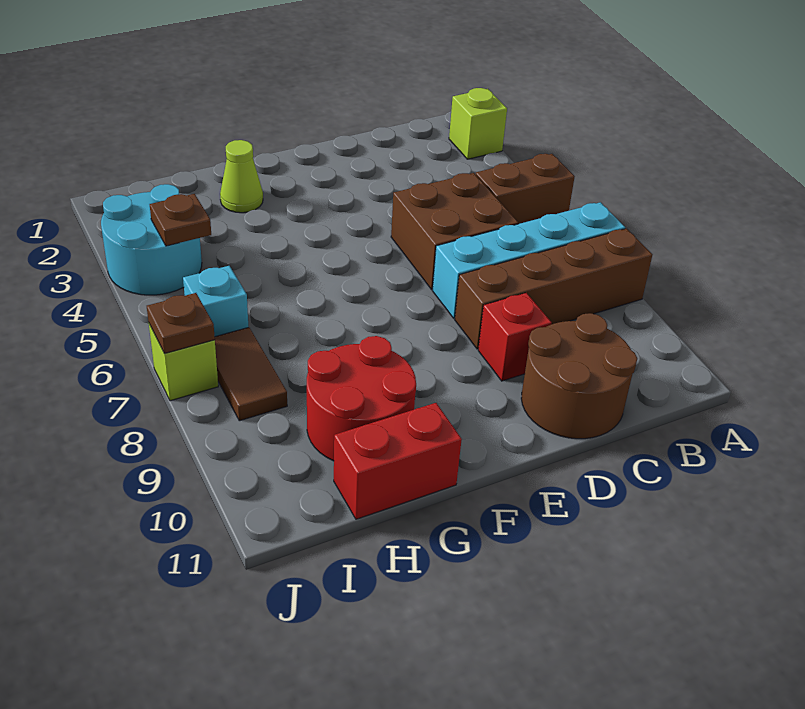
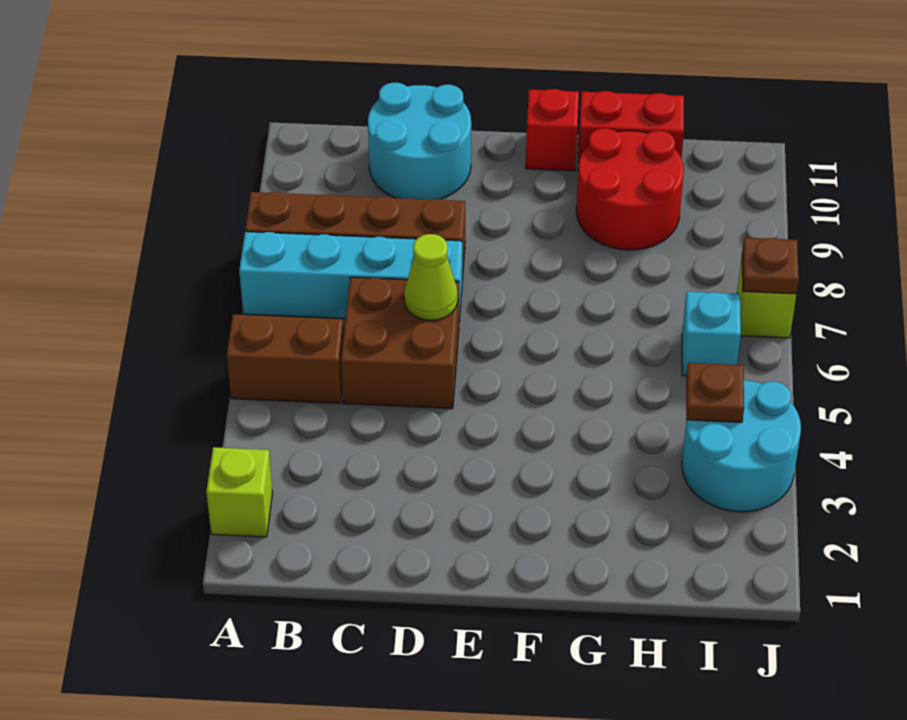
brown round brick C10:D11 level 1 -> cyan round brick C10:D11 level 1
red brick D9 level 1 -> red brick F11 level 1
lime cone G2 level 1 -> lime cone D6 level 2
brown tile I7:I8 level 1 -> none

